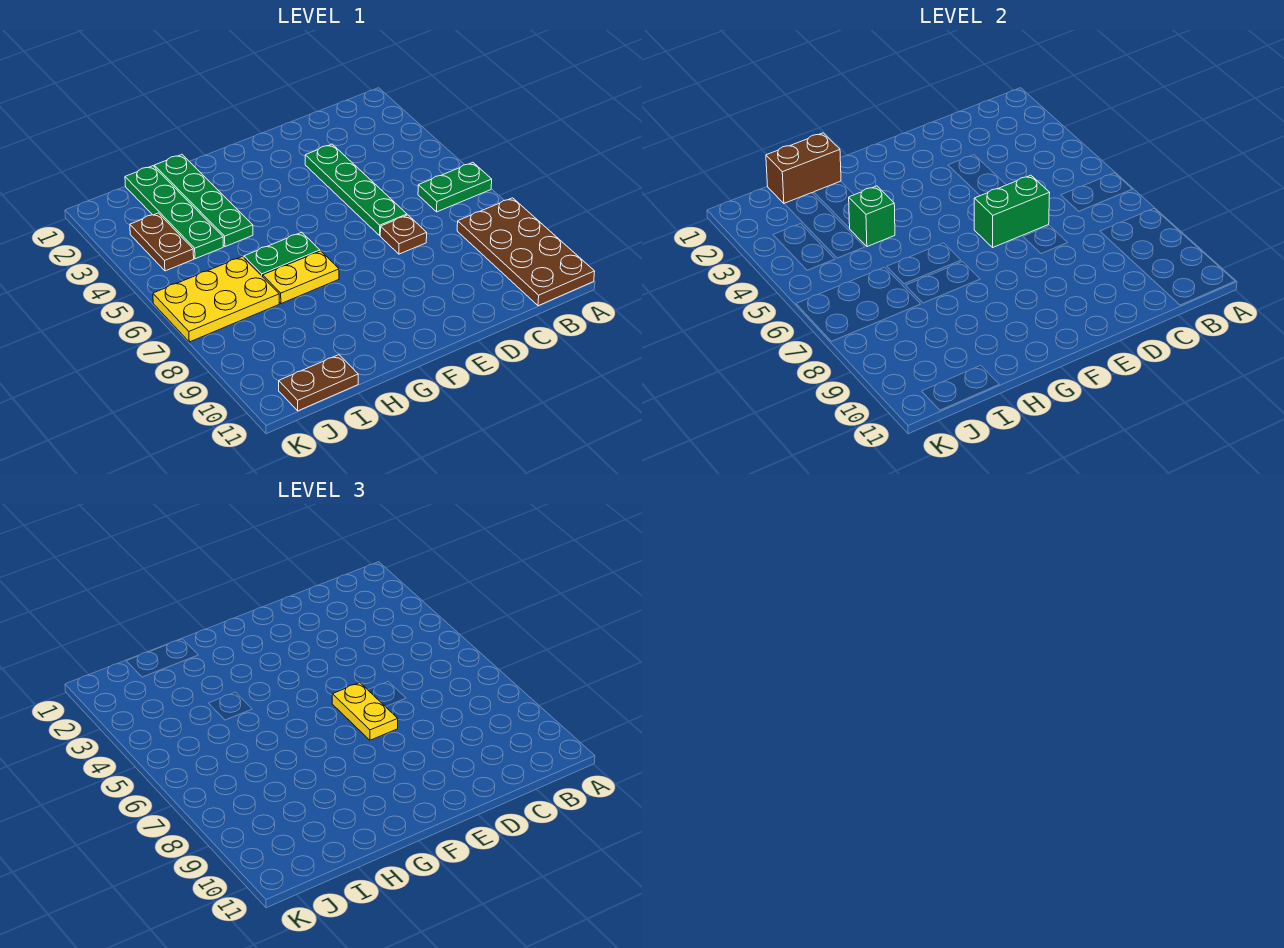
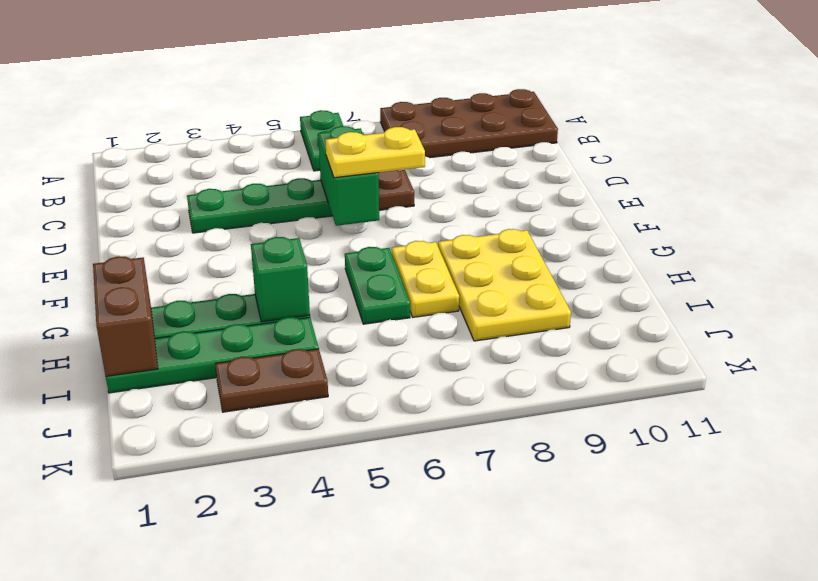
yellow plate I6:K7 level 1 -> yellow plate G8:I9 level 1
brown plate I11:J11 level 1 -> none

